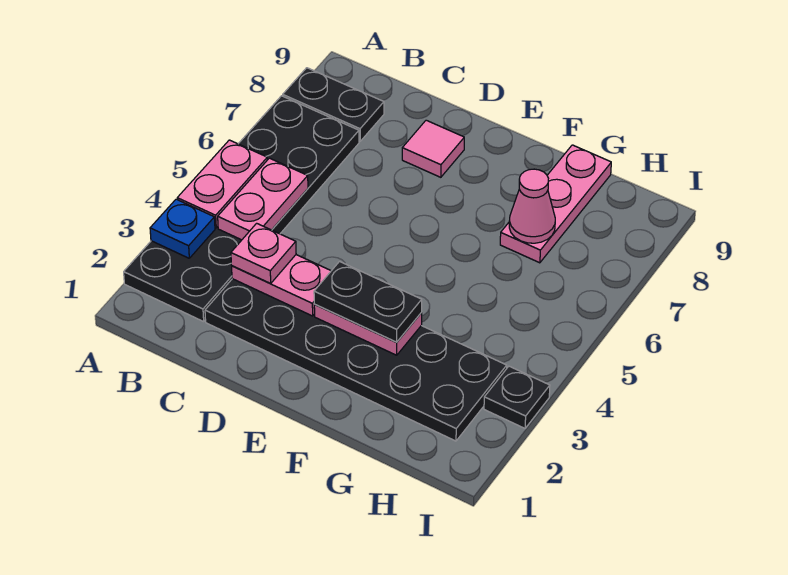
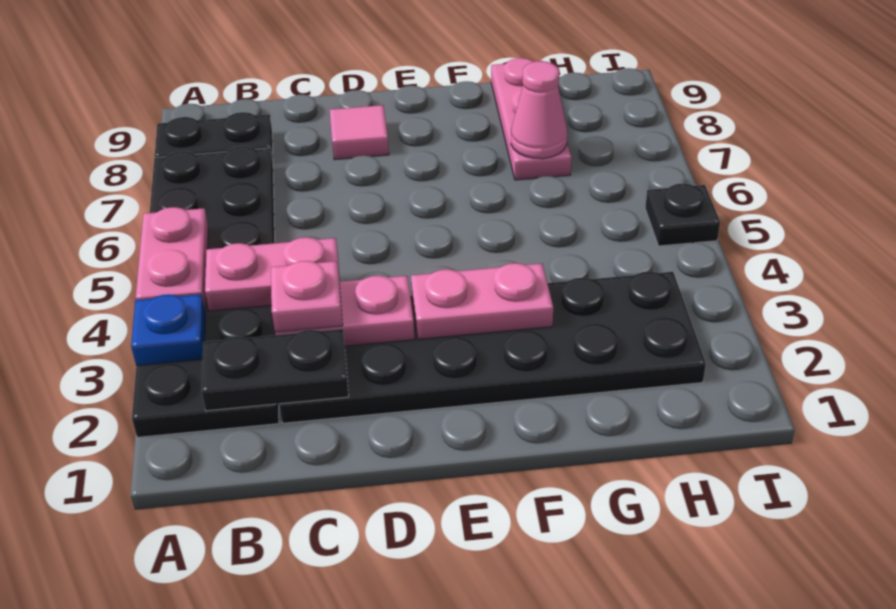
pink plate B4:B5 level 2 -> pink plate B4:C4 level 2
black plate E3:F3 level 3 -> black plate B2:C2 level 2
black plate I3 level 1 -> black plate I5 level 1

